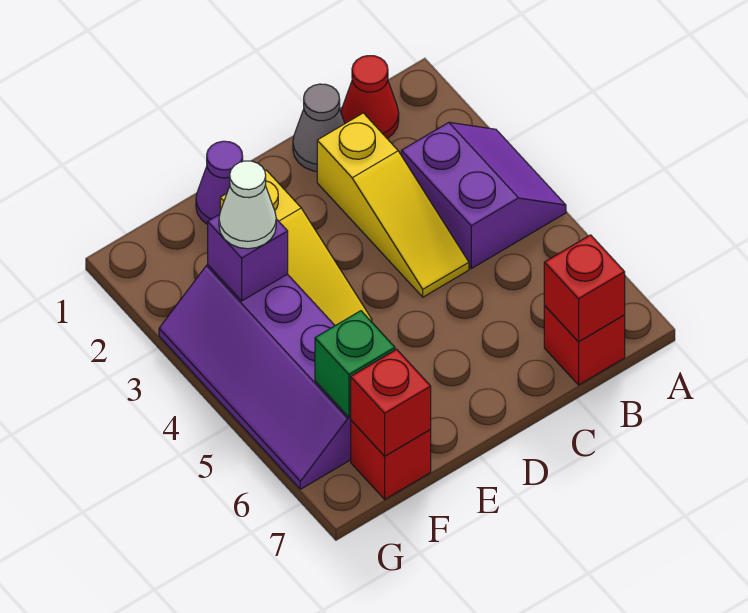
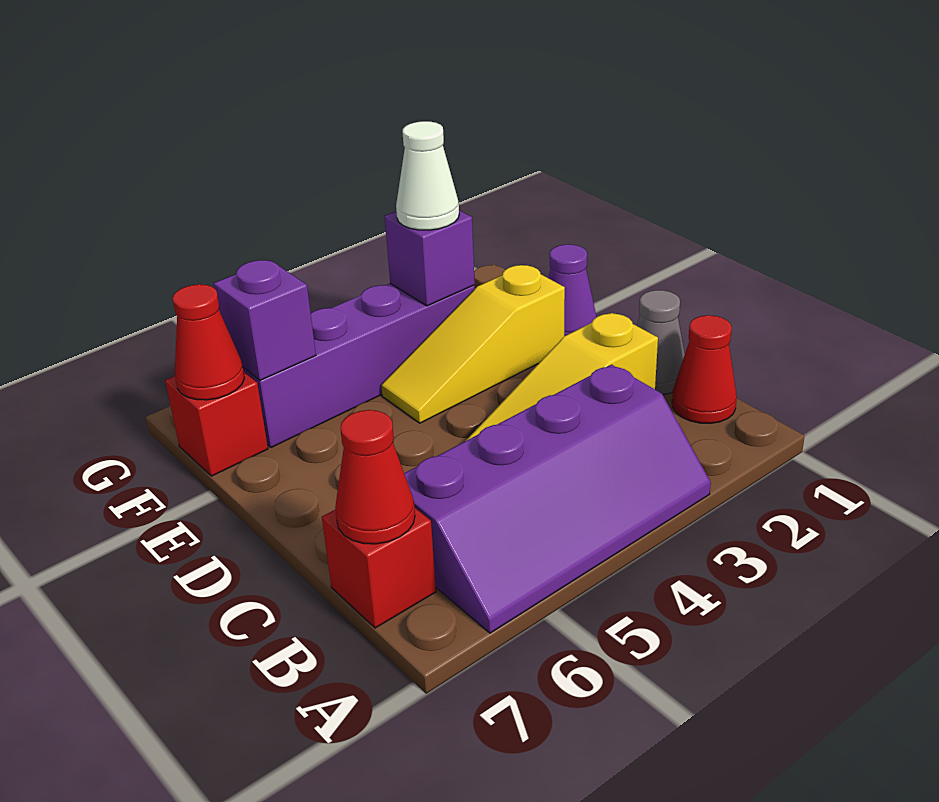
purple slope A3:B4 level 1 top B -> purple slope A3:B6 level 1 top B
red brick B7 level 2 -> red cone B7 level 2
green brick F6 level 2 -> purple brick F6 level 2
red brick F7 level 2 -> red cone F7 level 2

